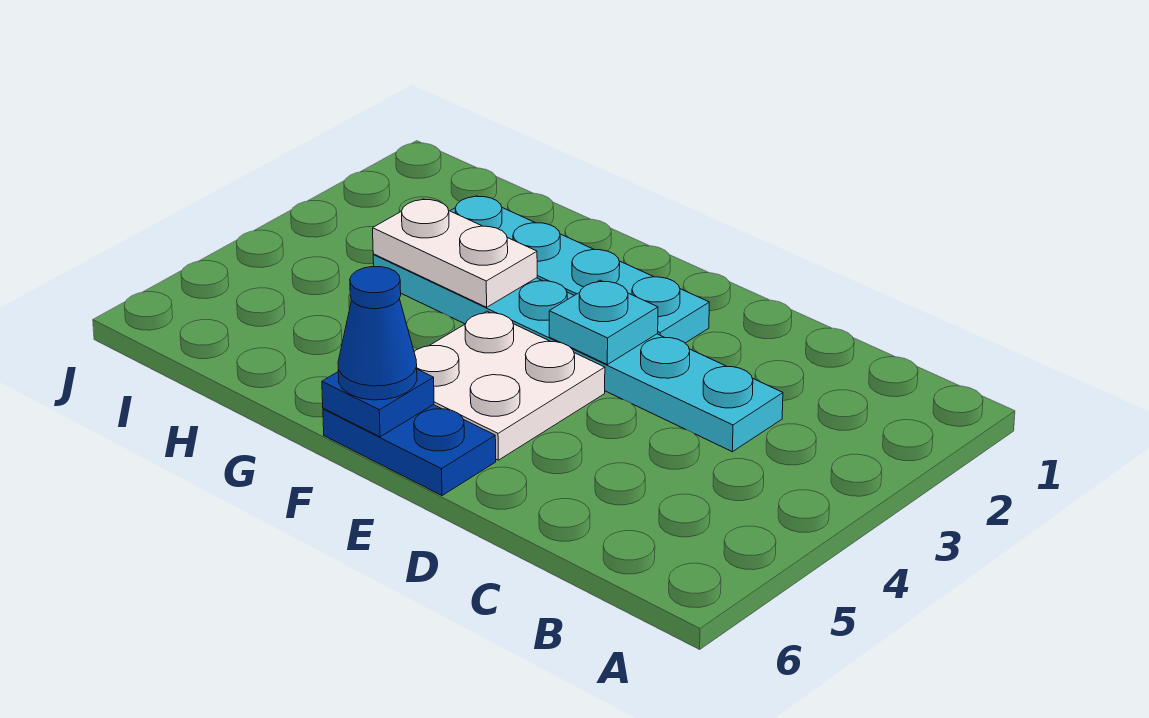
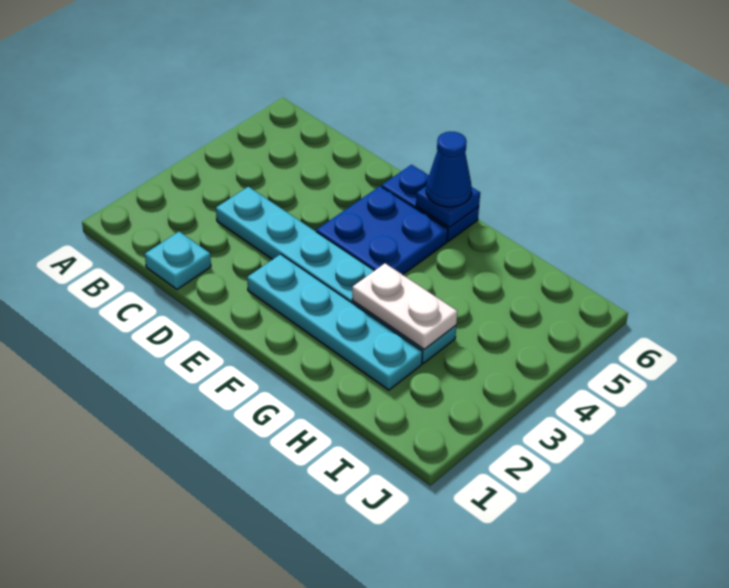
cyan plate E3 level 2 -> cyan plate C1 level 1
white plate E4:F5 level 1 -> blue plate E4:F5 level 1

